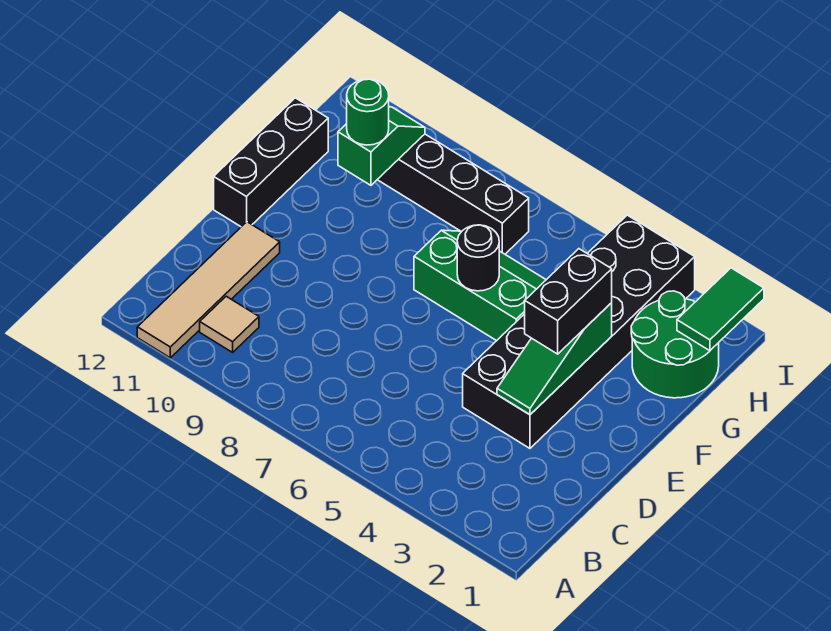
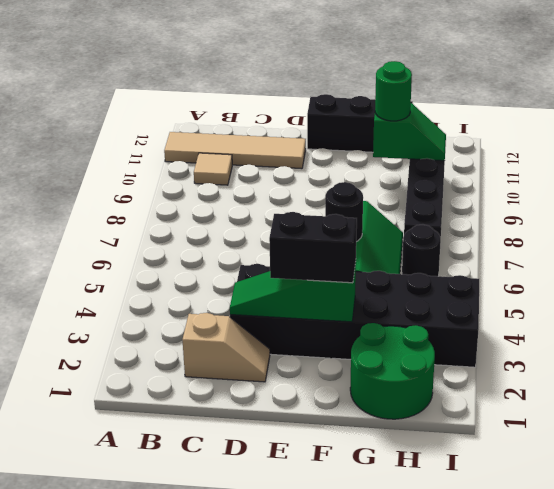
none -> tan slope C2:D2 level 1 top C
green tile H1:I1 level 2 -> none
none -> black round brick H6 level 1

